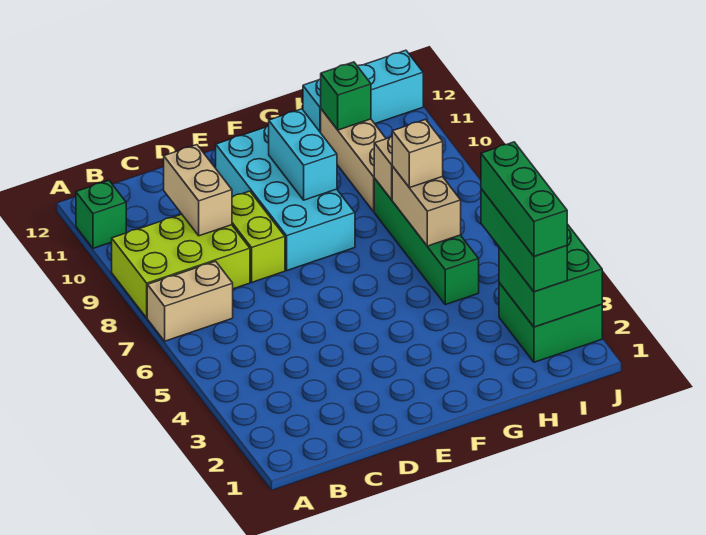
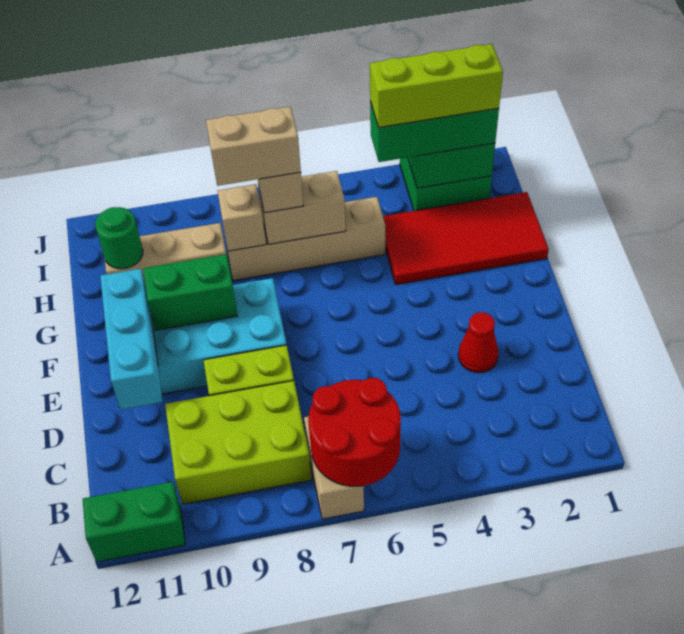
none -> red round brick A6:B7 level 2
lime brick A8:C9 level 1 -> lime brick B8:C10 level 1
green brick A11 level 1 -> green brick A11:A12 level 1
tan brick C9:C10 level 2 -> tan brick H7:H8 level 4
none -> red cone D3 level 1
cyan brick F9:F10 level 2 -> green brick F9:F10 level 2
none -> red tile G1:H4 level 1
green brick H5:H8 level 1 -> tan brick H5:H8 level 1
green brick H11 level 2 -> green round brick H11 level 2
cyan brick H12:J12 level 1 -> cyan brick D11:F11 level 2
green brick I2:I4 level 4 -> lime brick I2:I4 level 4

